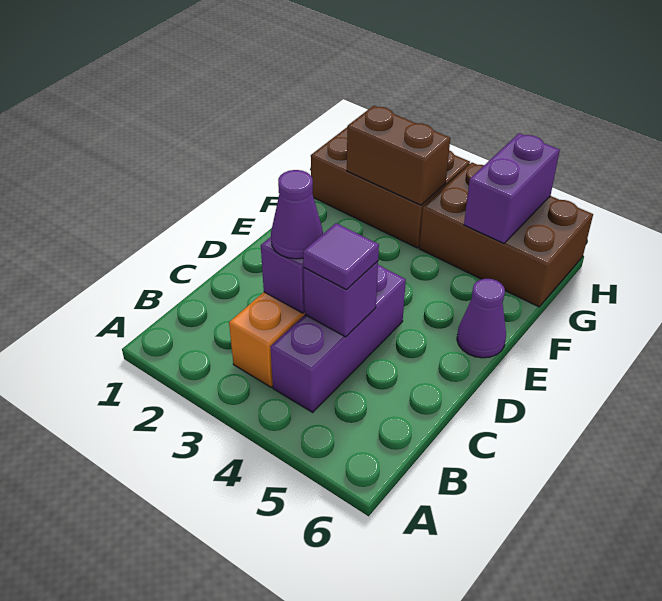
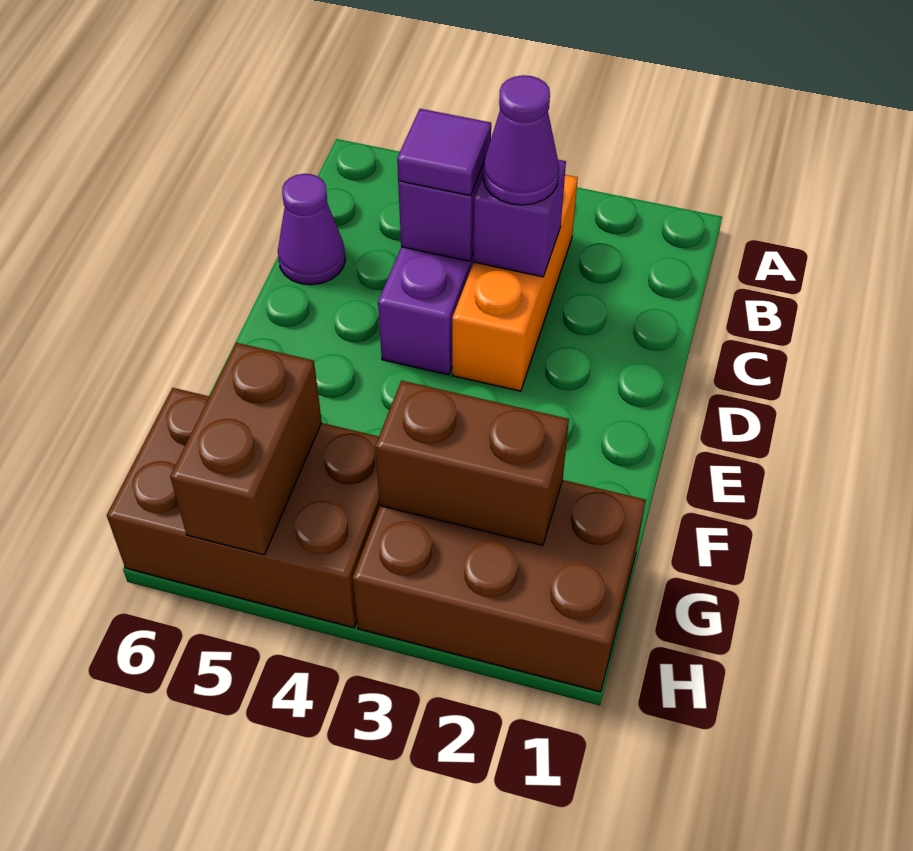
purple cone E6 level 1 -> purple cone C6 level 1
purple brick G5:H5 level 2 -> brown brick G5:H5 level 2

